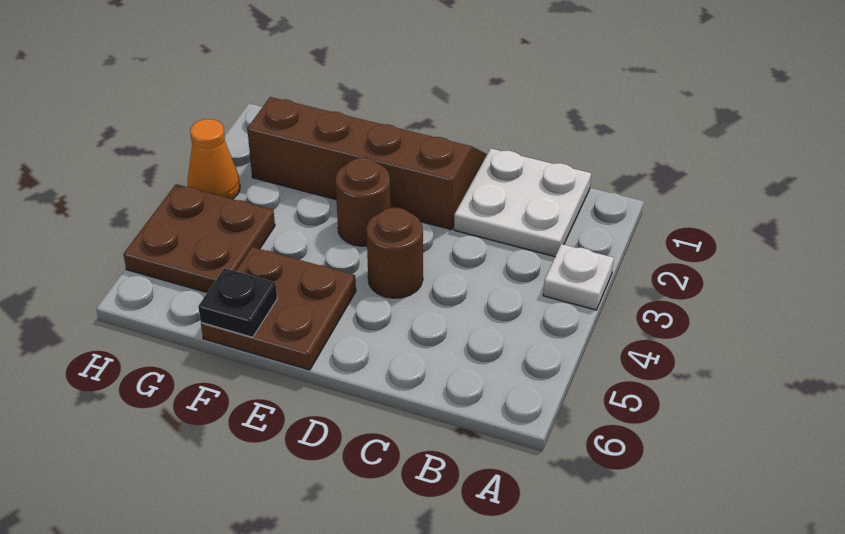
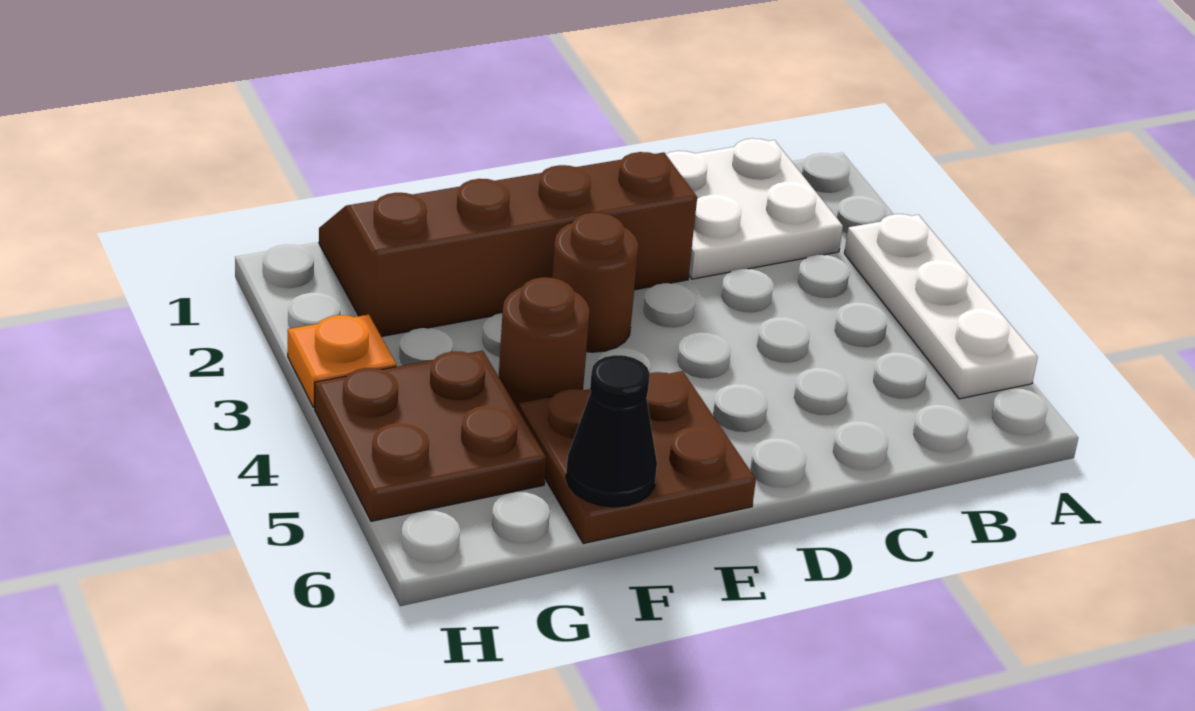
white plate A3 level 1 -> white plate A3:A5 level 1
brown round brick D4 level 1 -> brown round brick F4 level 1
black plate F6 level 2 -> black cone F6 level 2
orange cone H3 level 1 -> orange plate H3 level 1

